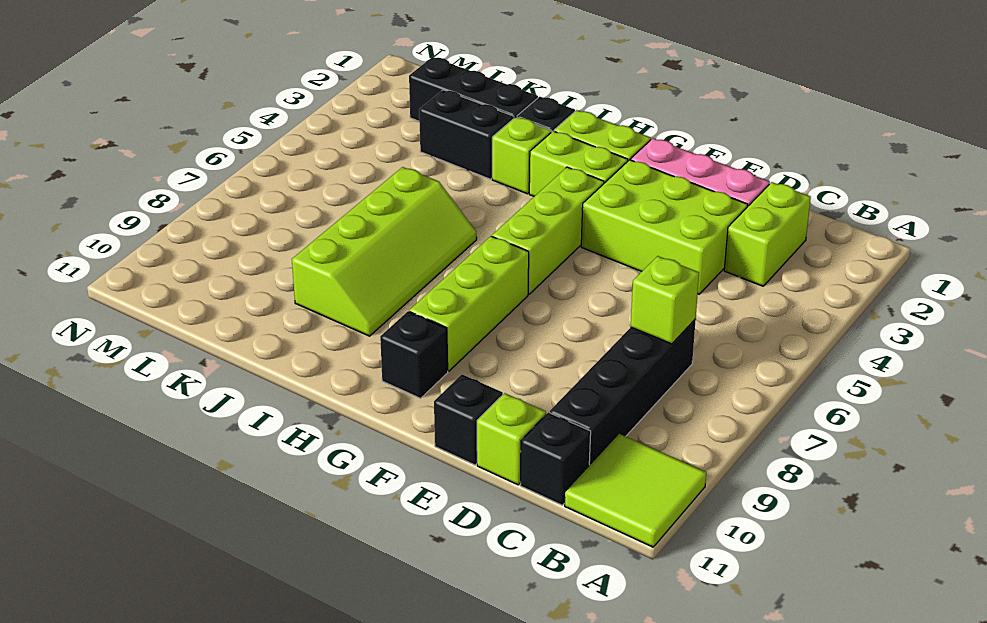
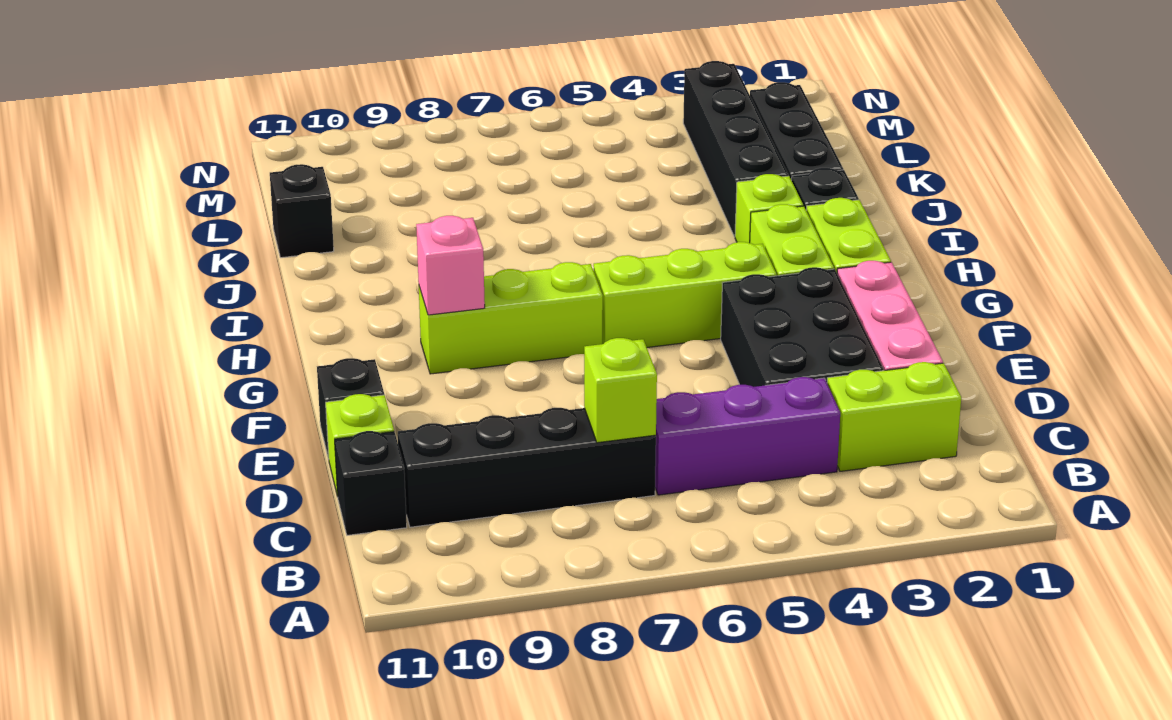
lime tile A10:B11 level 1 -> none
none -> purple brick C4:C6 level 1
lime brick D3:F4 level 1 -> black brick D3:F4 level 1
none -> pink brick G9 level 2
black brick G10 level 1 -> black brick K11 level 1
lime slope I6:J9 level 1 top J -> none
black brick J3:K3 level 1 -> black brick J3:M3 level 1

